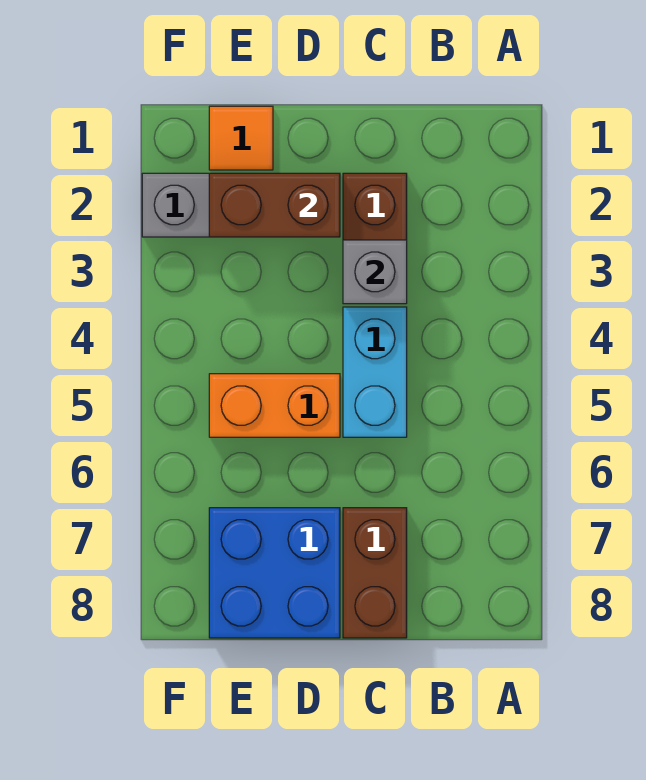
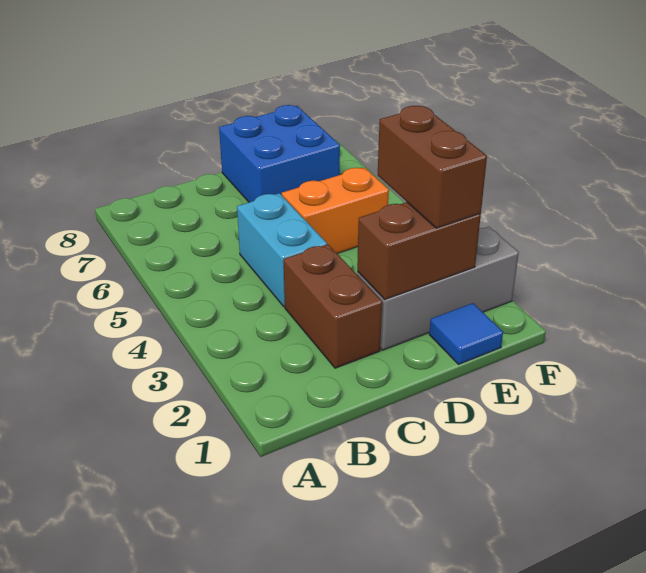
grey brick C3 level 2 -> none
brown brick C7:C8 level 1 -> brown brick E2:E3 level 3
orange tile E1 level 1 -> blue tile E1 level 1

